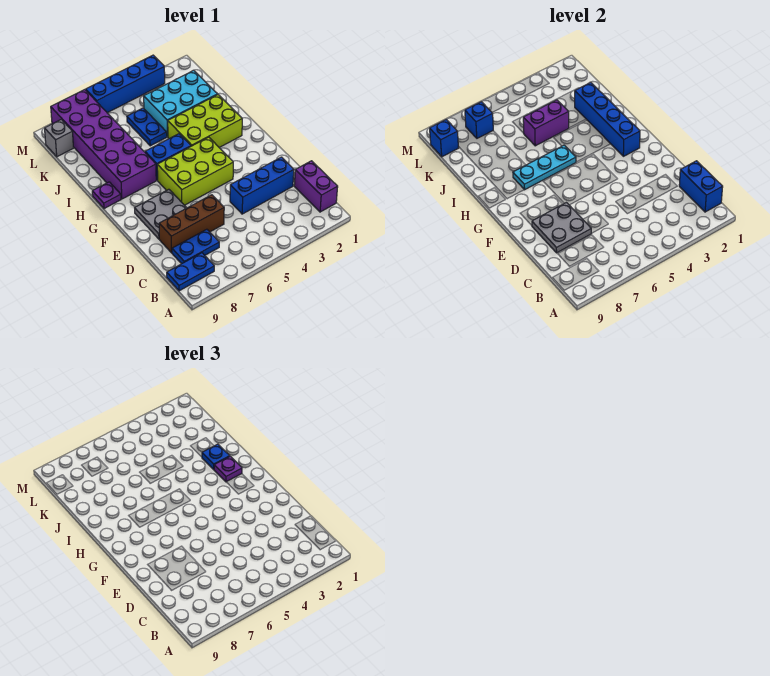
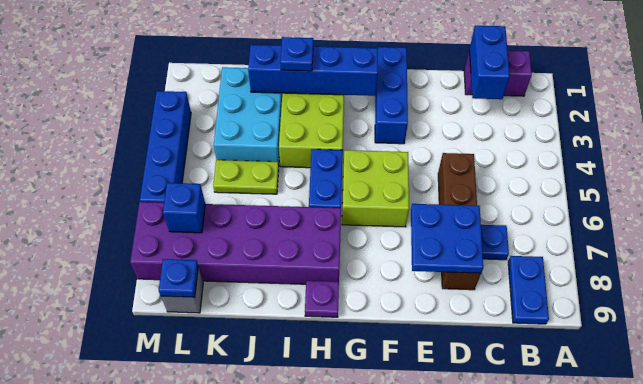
blue brick B1:C1 level 2 -> blue brick C1:C2 level 2
blue plate C7:C8 level 1 -> blue plate C7 level 1
blue brick D2:D4 level 1 -> blue brick F1:F3 level 1
brown brick D6:D8 level 1 -> brown brick D5:D8 level 1
grey plate D7:E8 level 2 -> blue plate D7:E8 level 2
grey plate E7:F8 level 1 -> none
lime brick F4:G6 level 1 -> lime brick F5:G6 level 1
purple plate H2 level 3 -> none
cyan plate H5:H7 level 2 -> none
purple brick J4:J5 level 2 -> none
blue plate J5:K5 level 1 -> lime plate J5:K5 level 1
blue brick L9 level 2 -> blue plate L9 level 2

